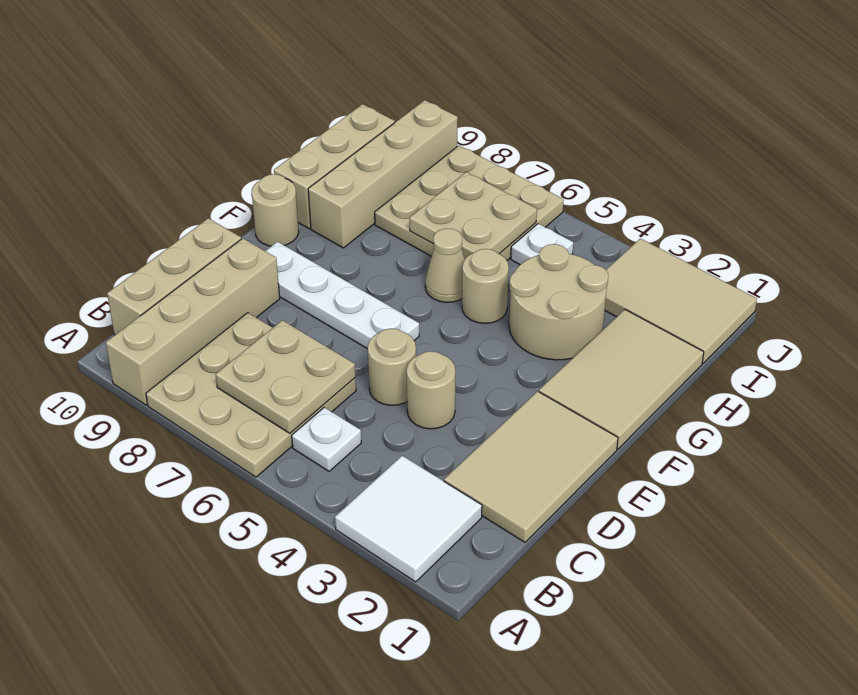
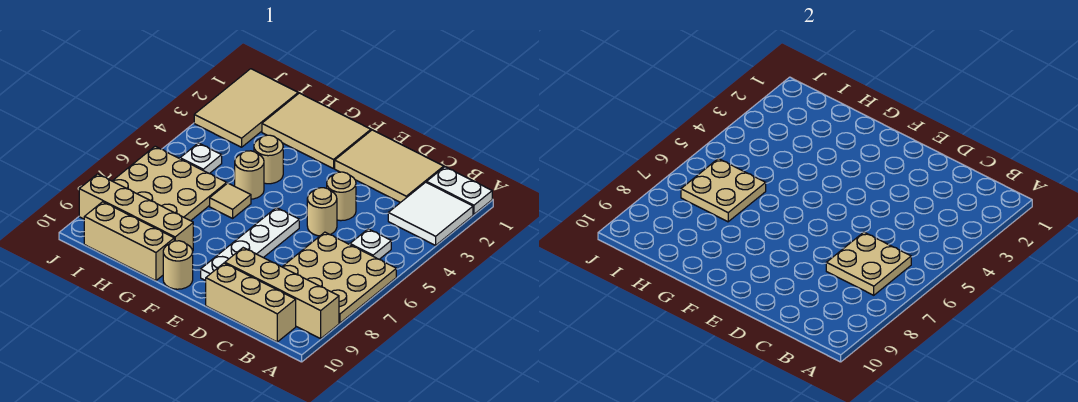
none -> white plate A1:B1 level 1
tan round brick G3:H4 level 1 -> tan round brick G4 level 1
tan cone G6 level 1 -> tan tile G6 level 1

